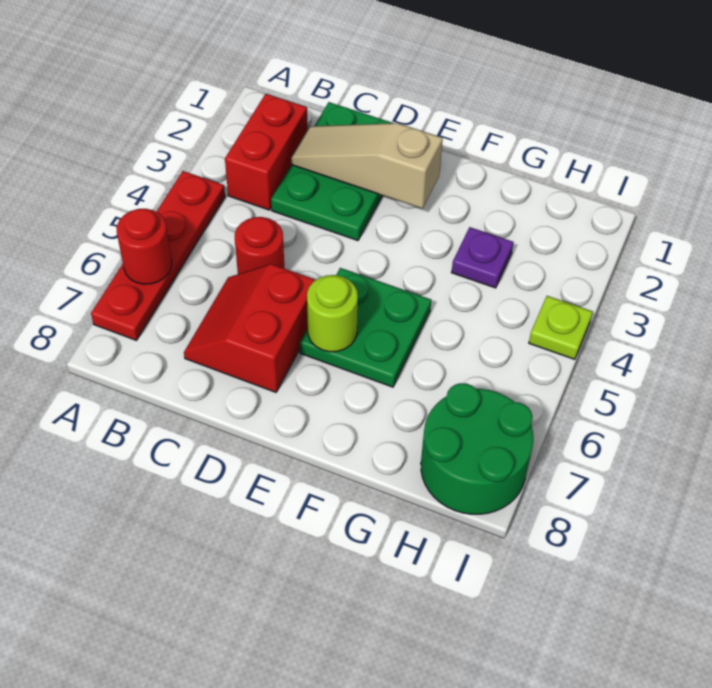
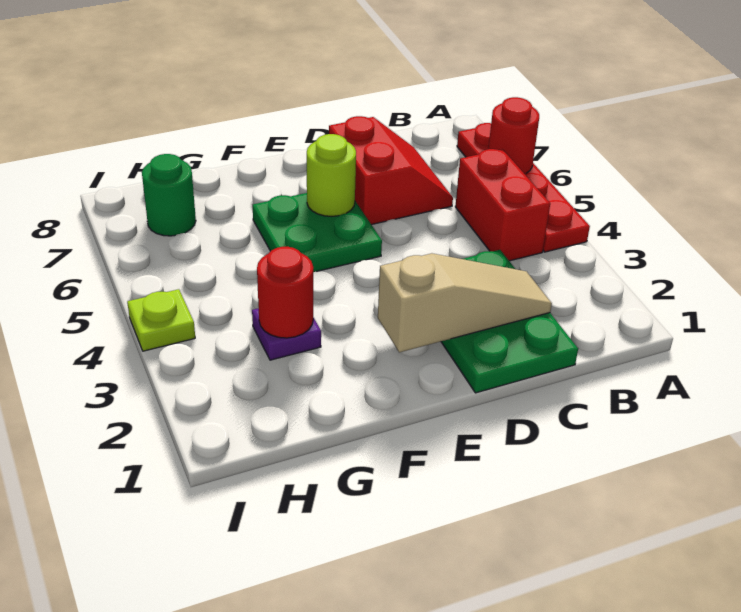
red brick B2:B3 level 1 -> red brick B4:B5 level 1
red round brick C5 level 1 -> red round brick G3 level 2
green round brick H7:I8 level 1 -> green round brick H7 level 1

